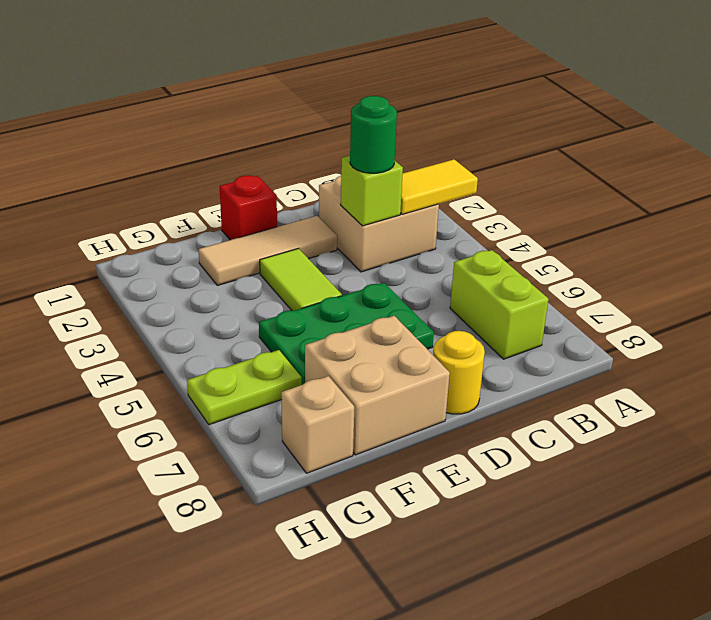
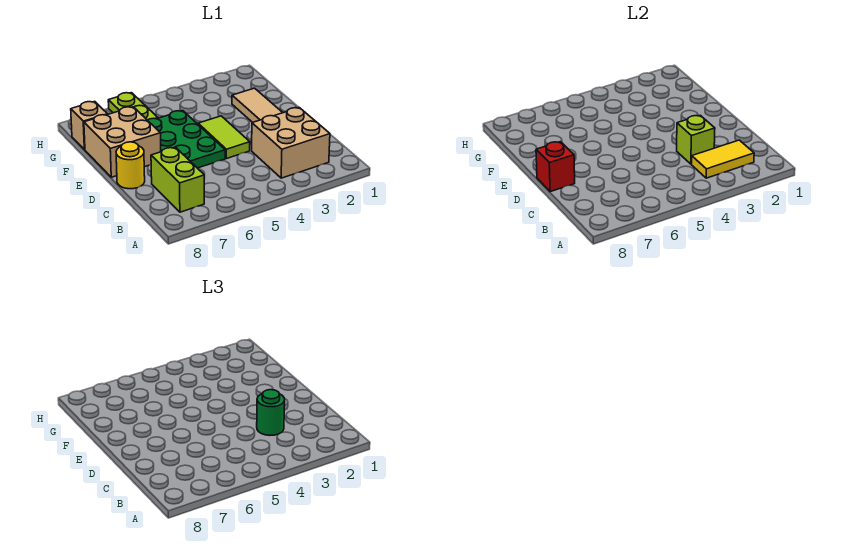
yellow tile A3:B3 level 2 -> yellow tile B2:B3 level 2
lime brick B6:B7 level 1 -> lime brick B7:C7 level 1
red brick E1 level 1 -> red brick D8 level 2
lime tile E3:E4 level 1 -> lime tile D4:E4 level 1

